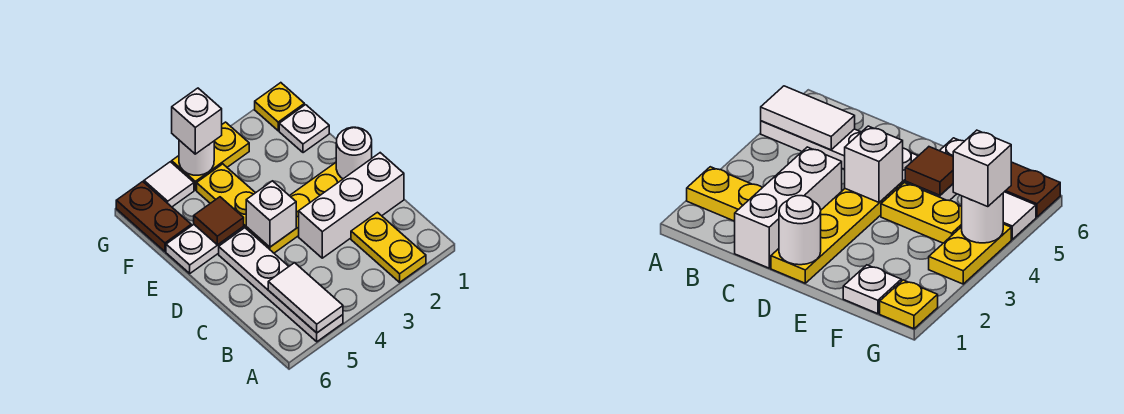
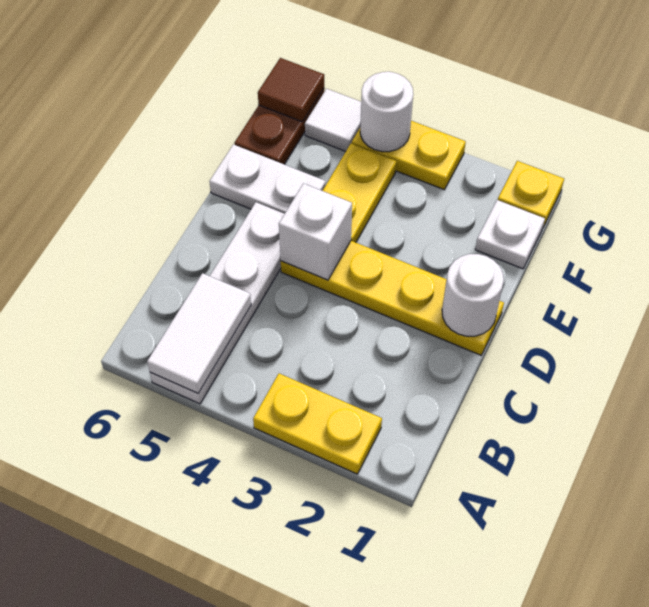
yellow plate A2:B2 level 1 -> yellow plate A2:A3 level 1
white brick C1:C3 level 1 -> none
brown tile E5 level 2 -> brown tile G6 level 2
white brick G4 level 3 -> none

